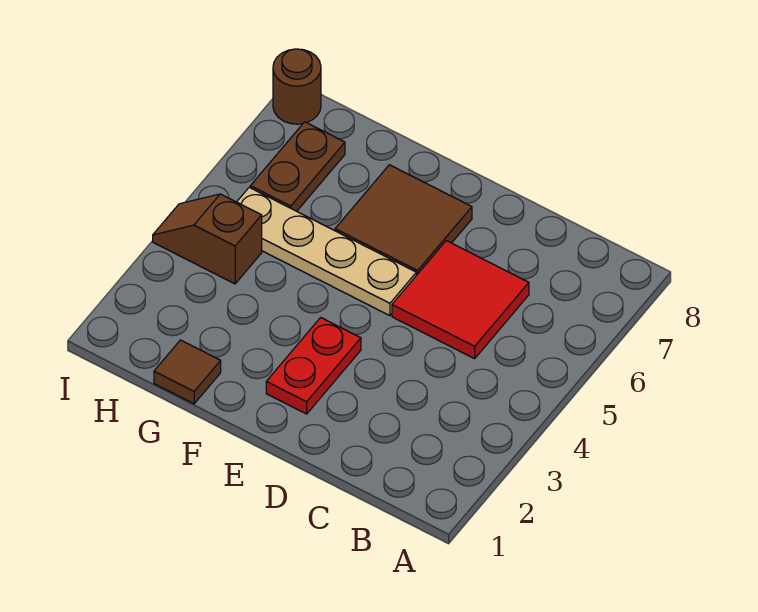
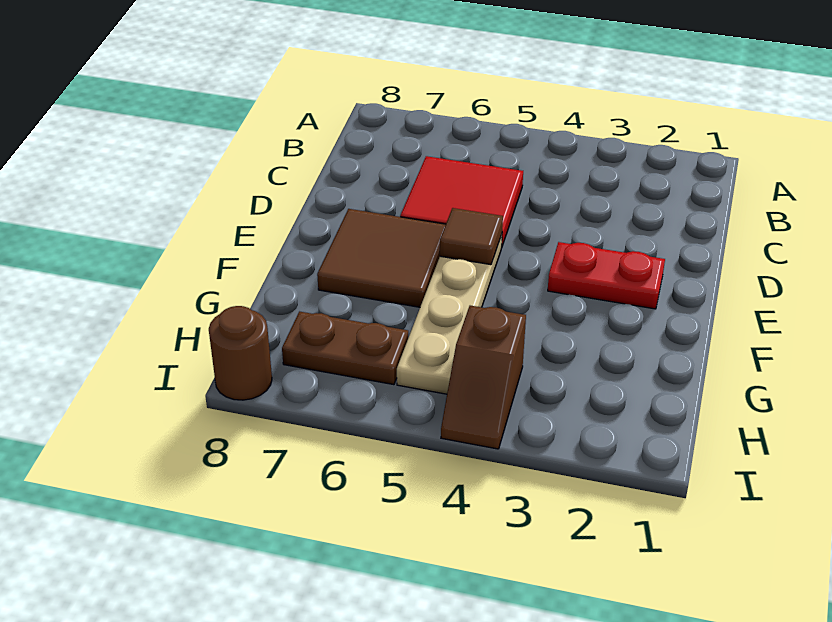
brown tile G1 level 1 -> brown tile E5 level 2

